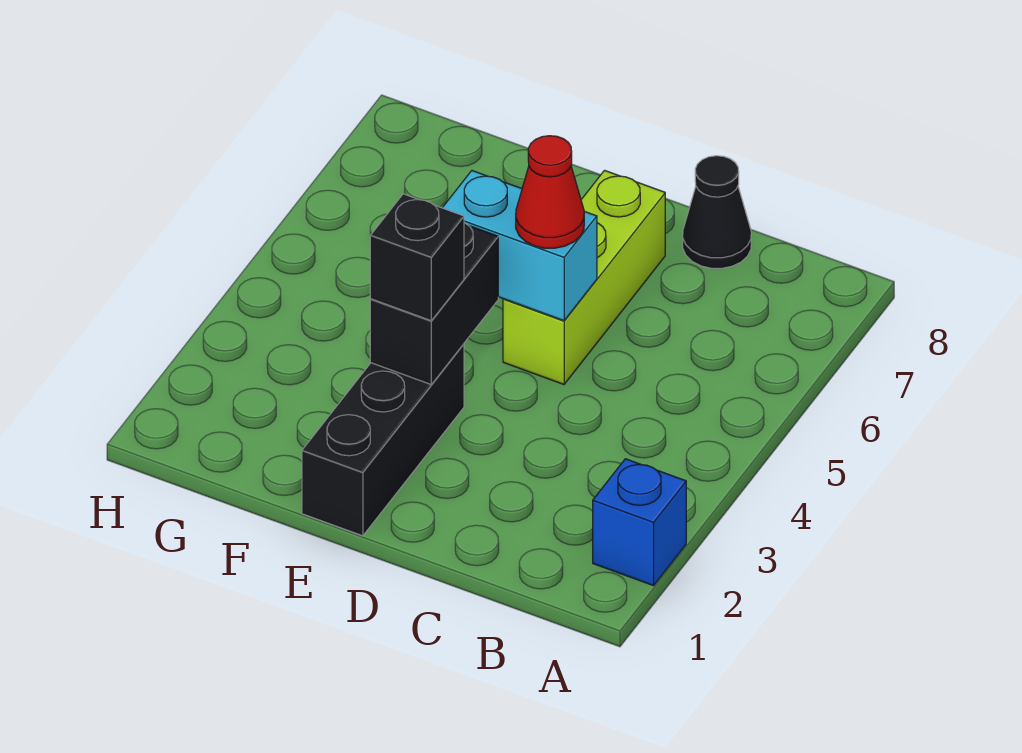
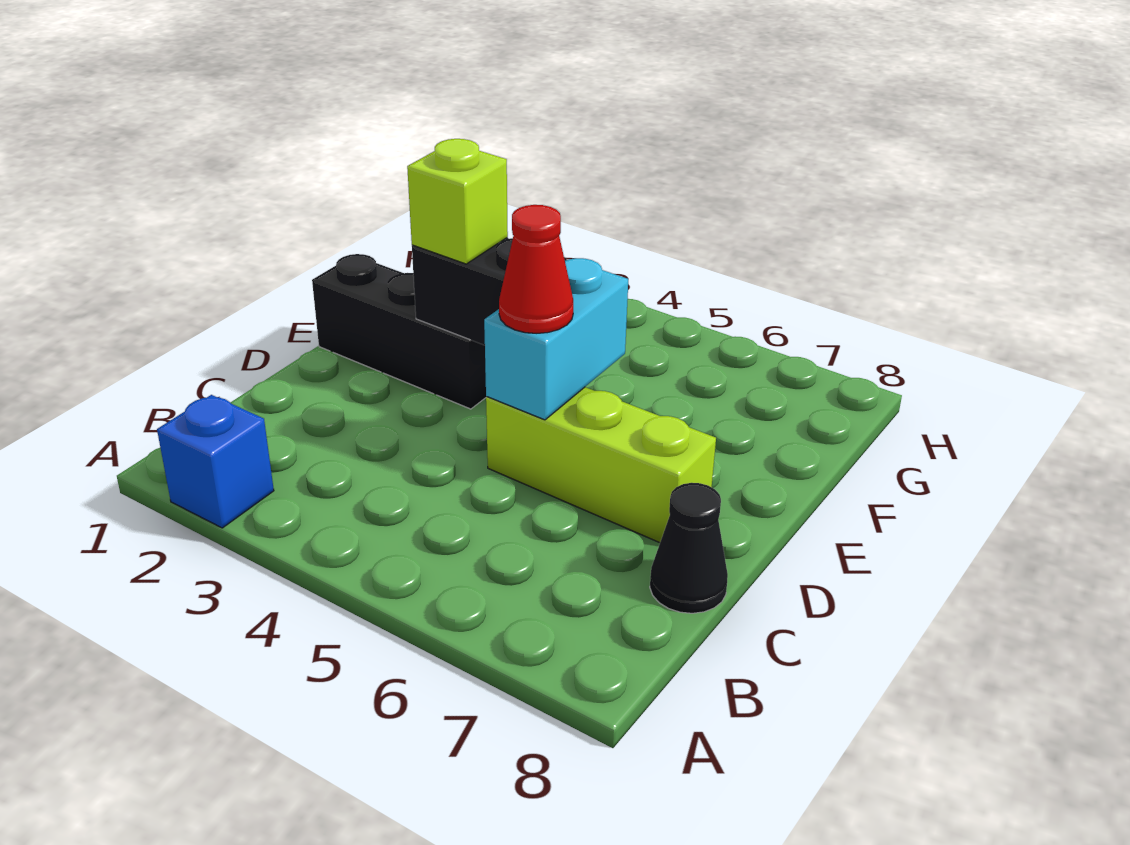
black brick E3 level 3 -> lime brick E3 level 3

